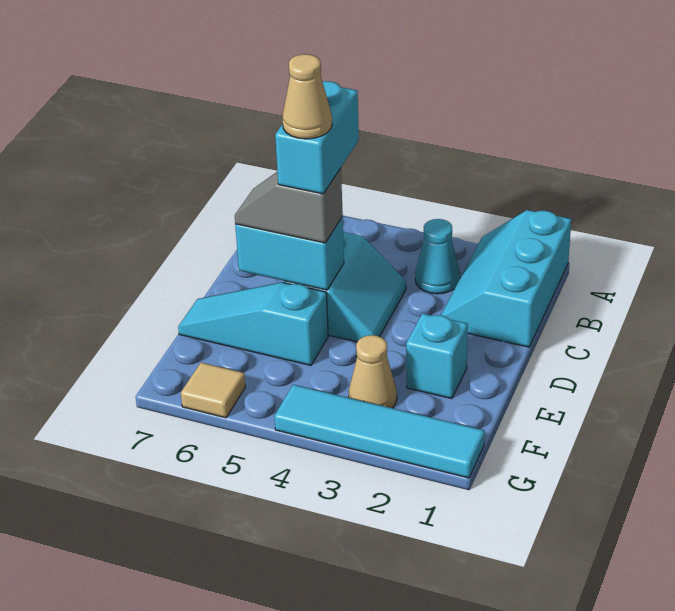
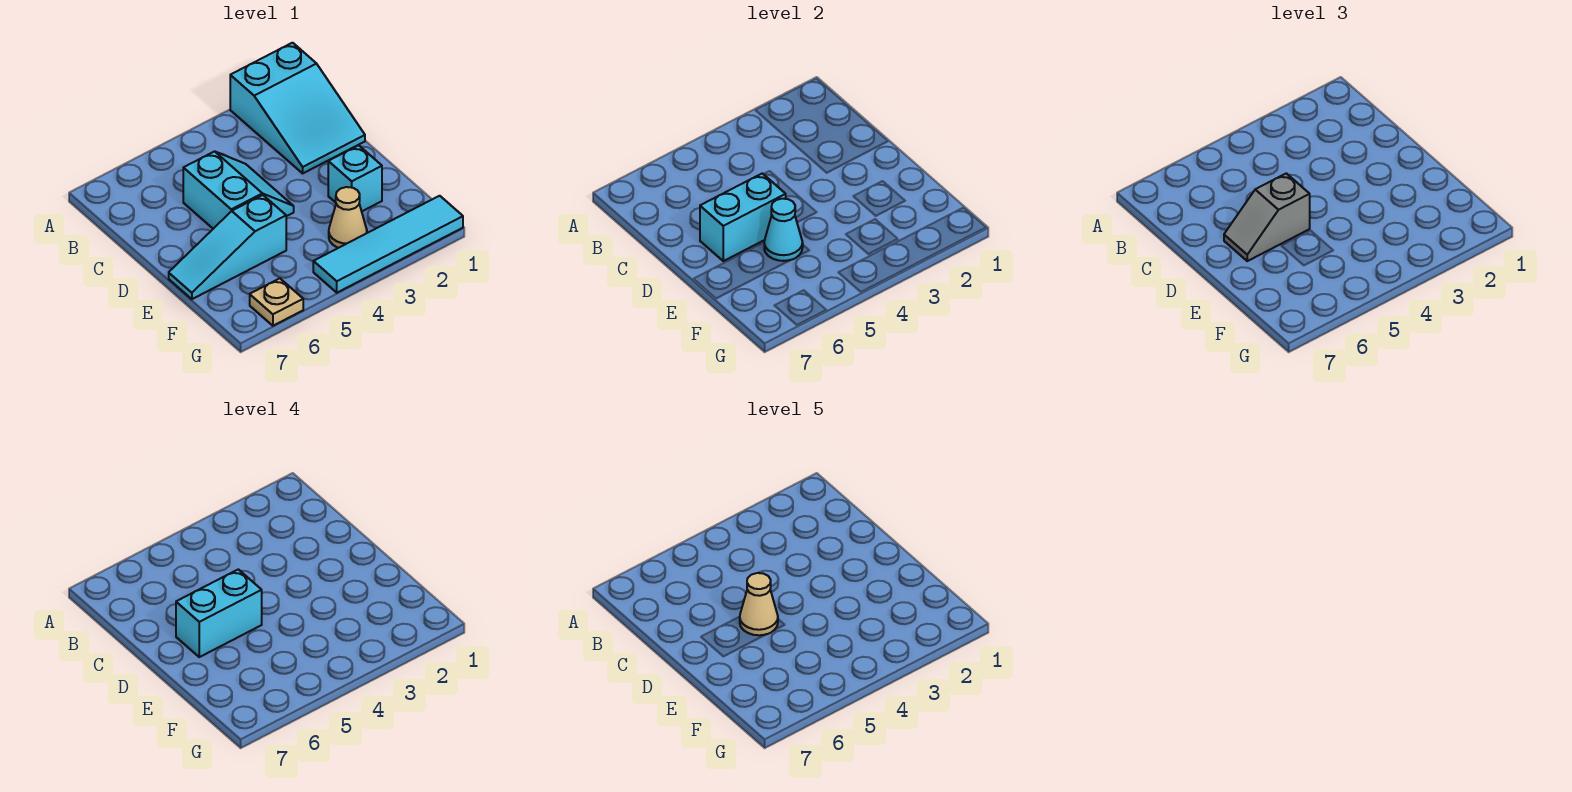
cyan slope A1:C2 level 1 top 1 -> cyan slope A1:C2 level 1 top A
cyan cone B3 level 1 -> cyan cone E5 level 2
cyan brick C5:D5 level 4 -> cyan brick D5:D6 level 4
tan tile G6 level 1 -> tan plate G6 level 1

